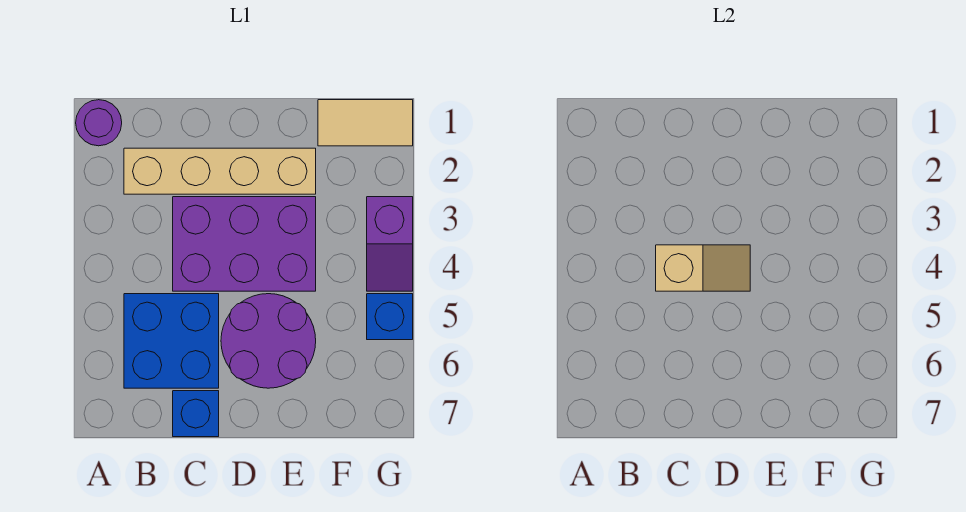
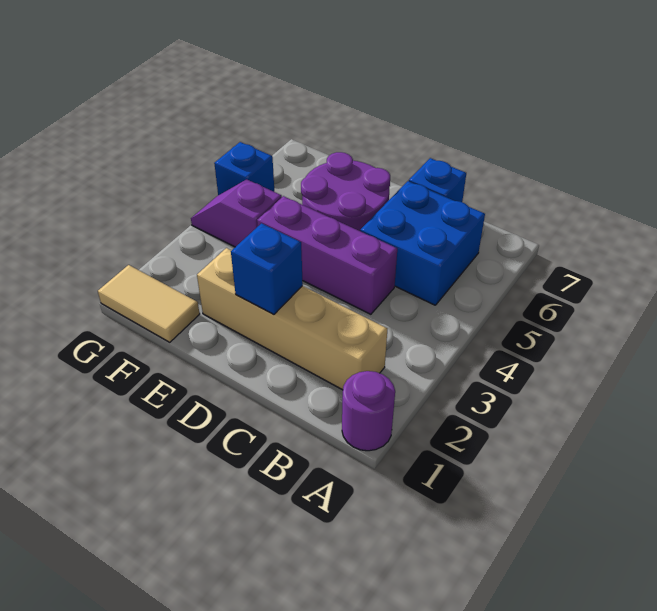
purple brick C3:E4 level 1 -> purple brick C4:E4 level 1
tan slope C4:D4 level 2 top C -> none
none -> blue brick D2 level 2
purple slope G3:G4 level 1 top 3 -> purple slope F4:G4 level 1 top F

